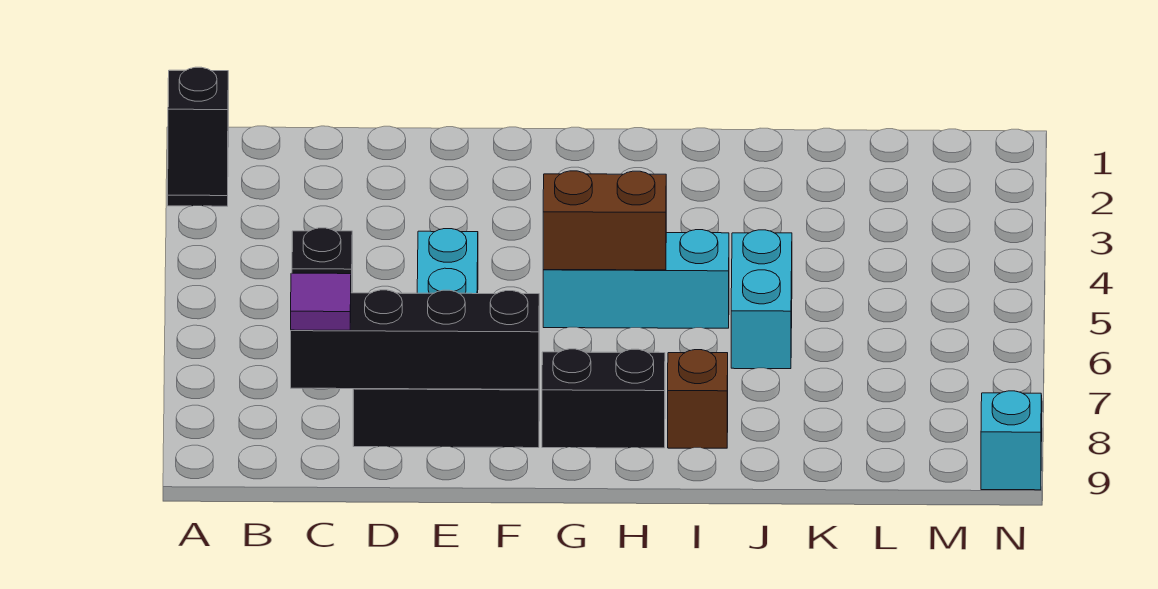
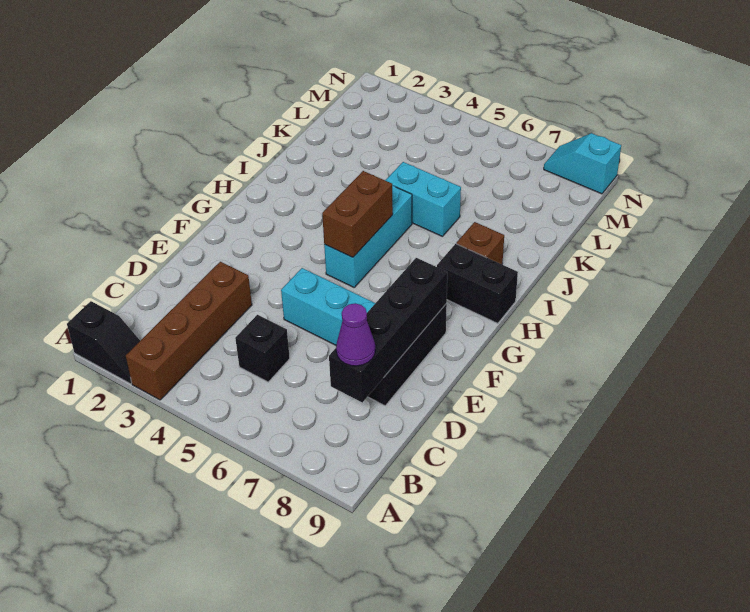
none -> brown brick A3:D3 level 1
purple tile C8 level 3 -> purple cone C8 level 3
black brick G8:H8 level 1 -> black brick H8:H9 level 1

